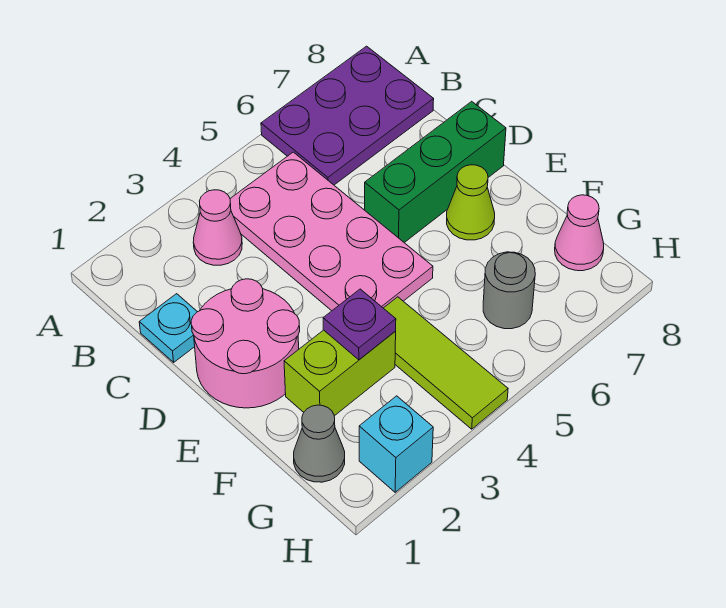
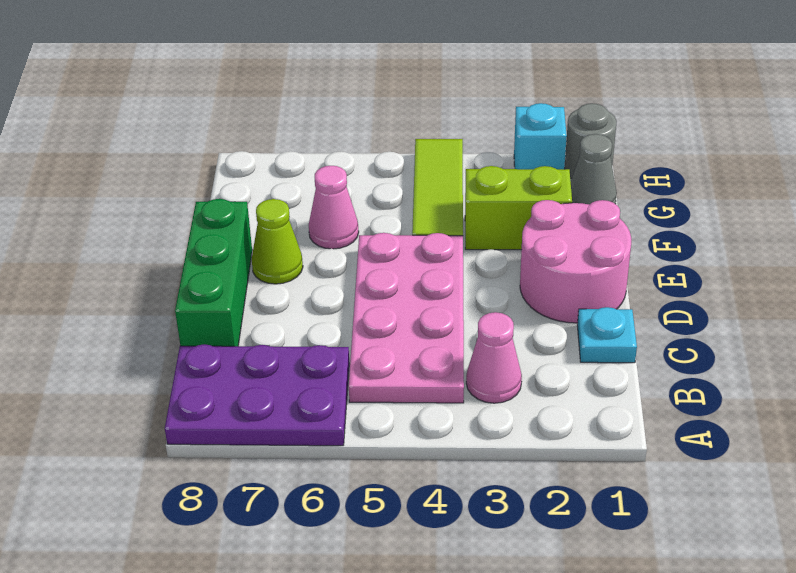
green brick D6:D8 level 1 -> green brick C8:E8 level 1
purple plate F3 level 2 -> none
grey round brick G6 level 1 -> grey round brick H1 level 1
pink cone G8 level 1 -> pink cone F6 level 1

